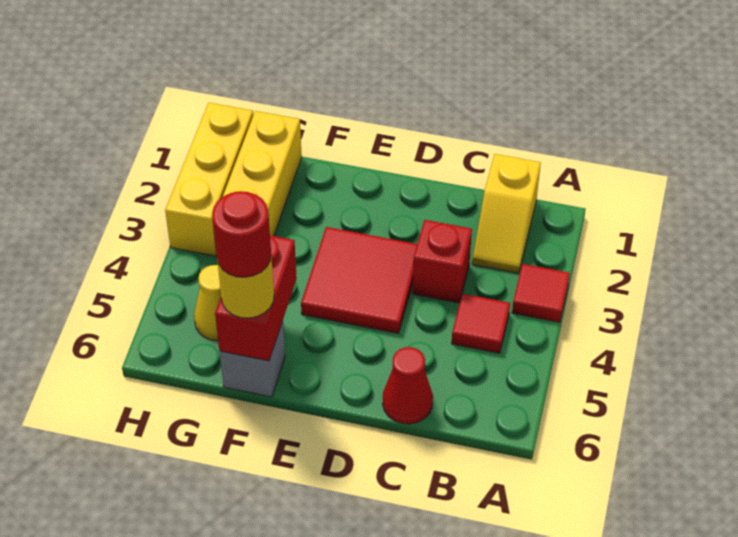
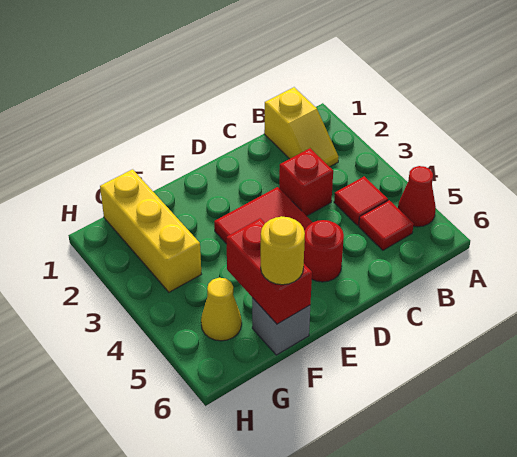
red tile A3 level 1 -> red tile B5 level 1
red cone C6 level 1 -> red cone A5 level 1
red round brick F6 level 4 -> red round brick D5 level 1
yellow brick H1:H3 level 1 -> none

